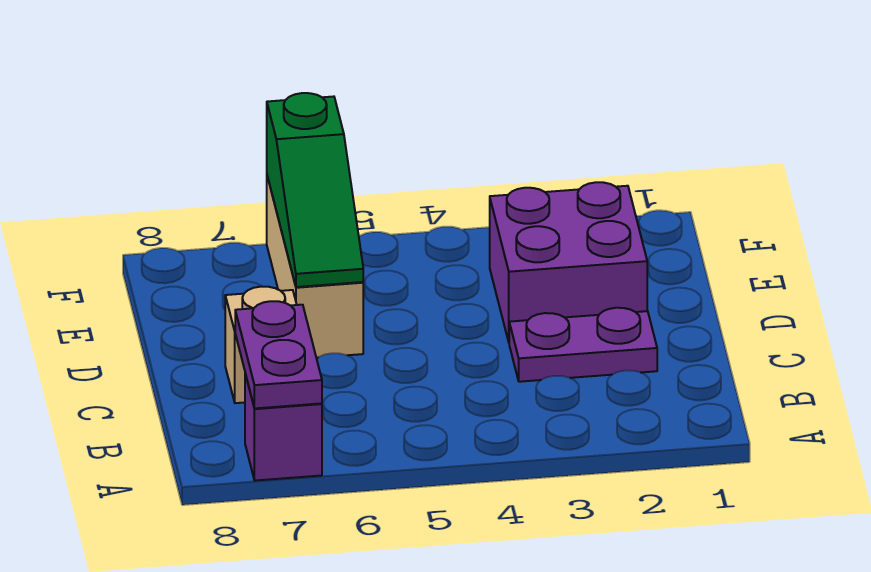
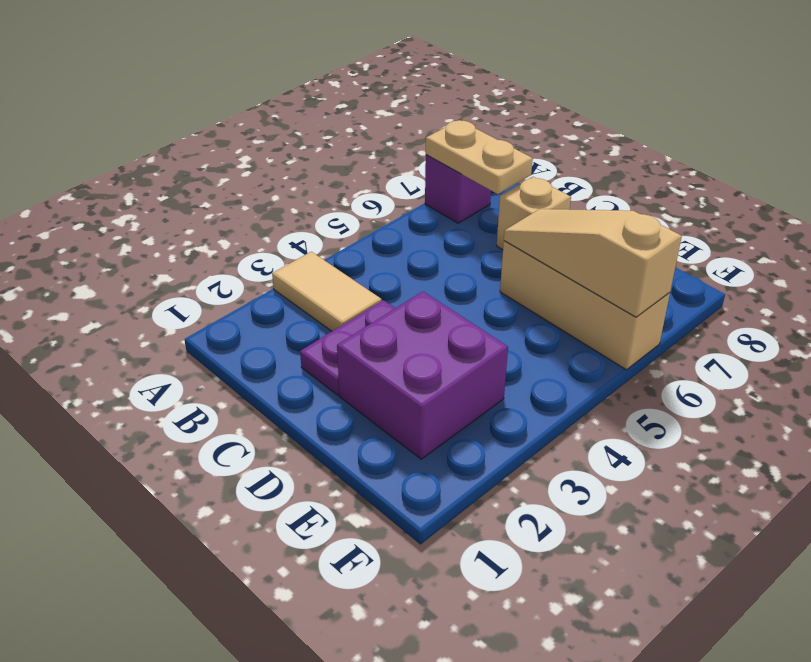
none -> tan tile A3:B3 level 1
purple plate A7:B7 level 2 -> tan plate A7:B7 level 2
green slope D6:F6 level 2 top F -> tan slope D6:F6 level 2 top F

